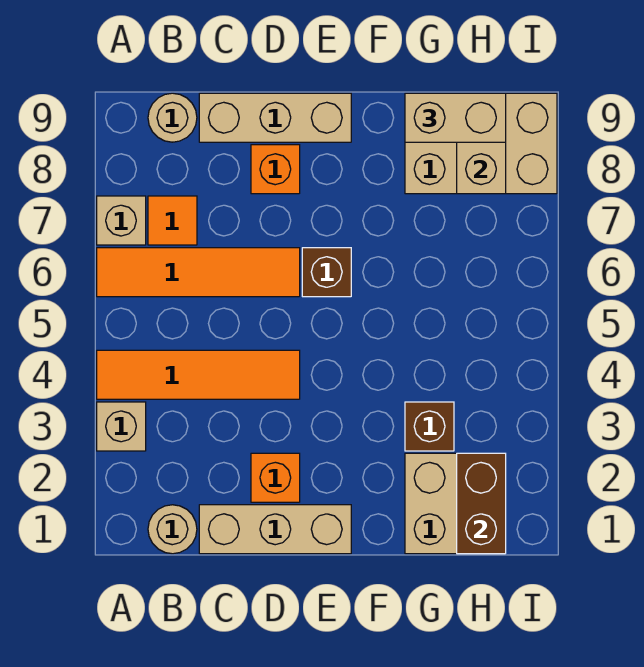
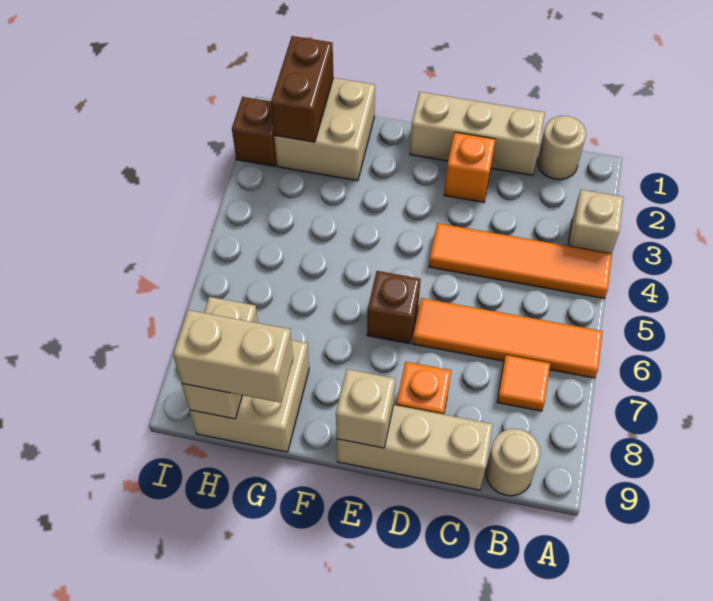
tan brick A7 level 1 -> tan brick E9 level 2
brown brick G3 level 1 -> brown brick I2 level 1
tan brick G8:I9 level 1 -> tan brick G8:H9 level 1

